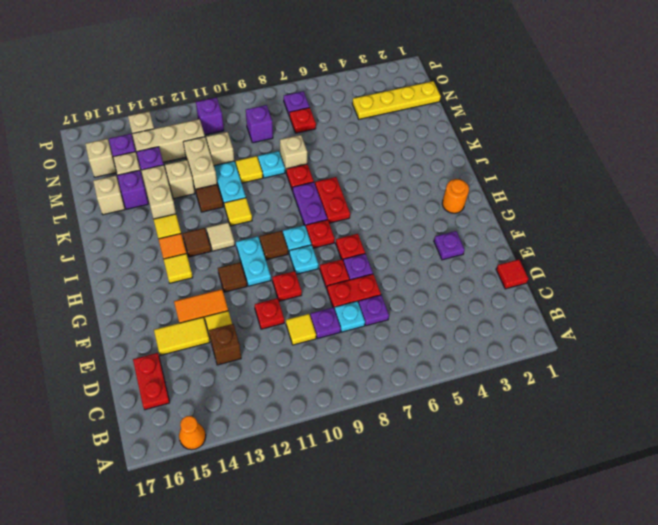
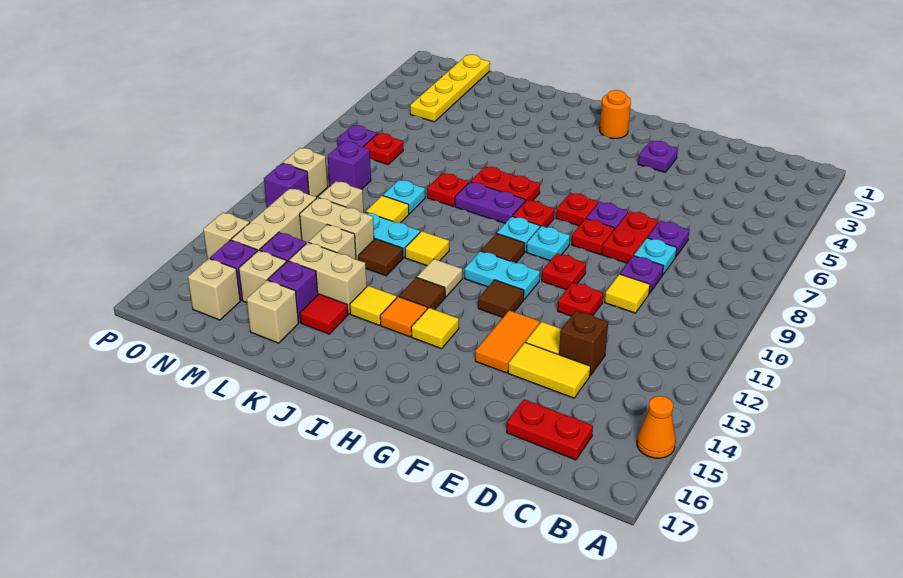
red tile D1 level 1 -> red tile K15 level 1
yellow tile E14:E15 level 1 -> yellow tile D14:E14 level 1
tan brick L8 level 1 -> tan brick O10 level 1

